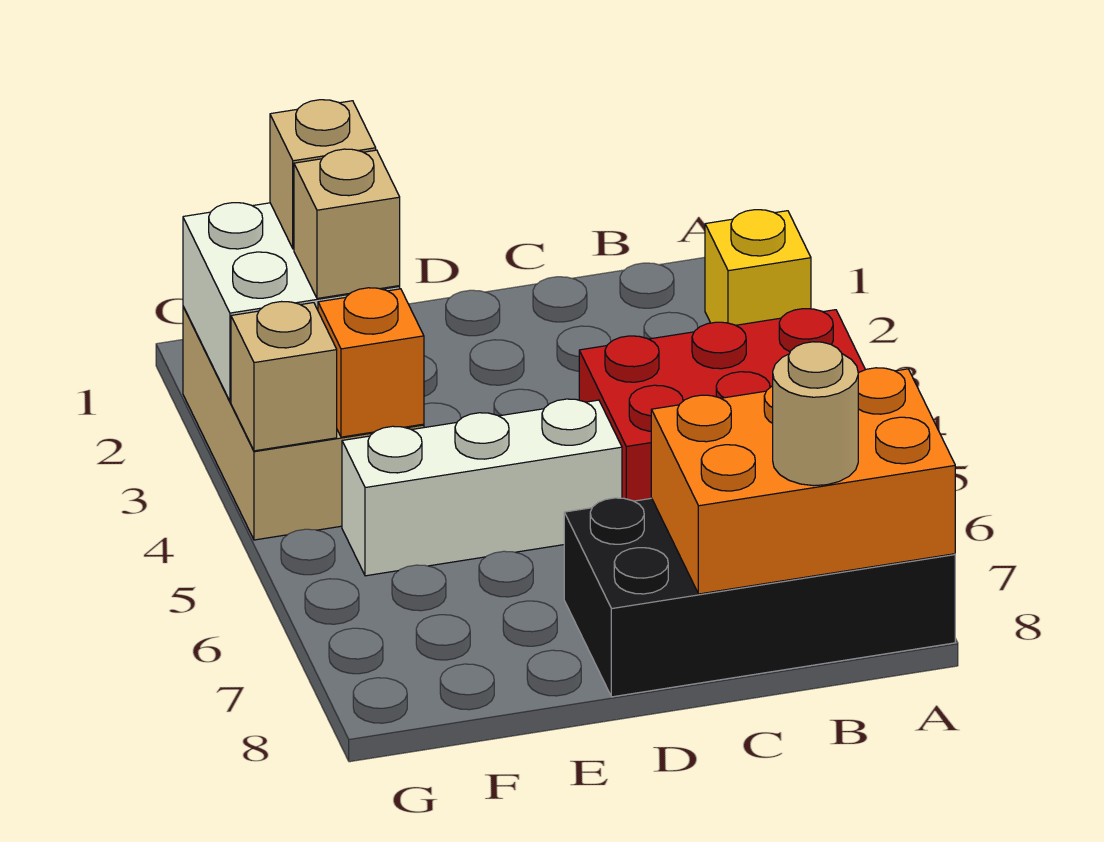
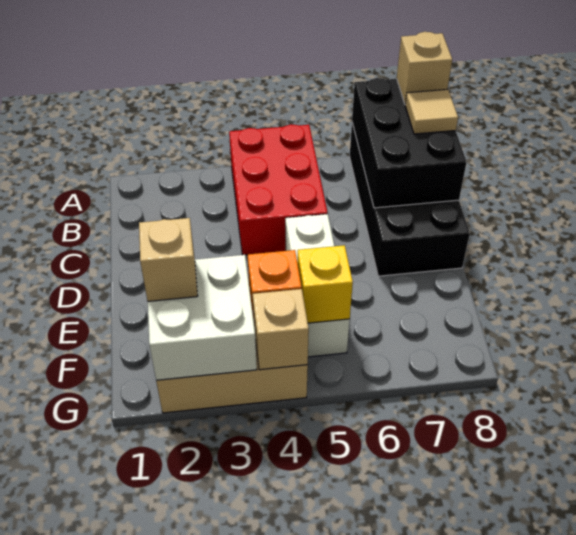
yellow brick A2 level 1 -> yellow brick F5 level 2
orange brick A7:C8 level 2 -> black brick A7:C8 level 2
tan round brick B8 level 3 -> tan tile B8 level 3
tan brick F3 level 3 -> tan brick A8 level 3

